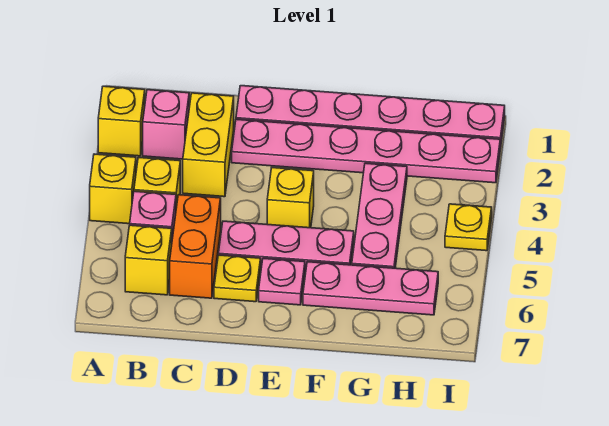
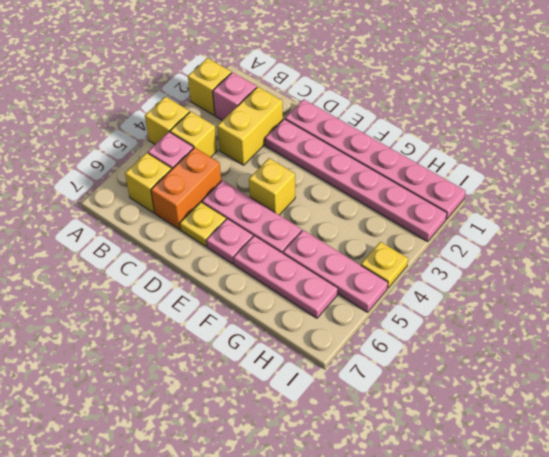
pink plate G3:G5 level 1 -> pink plate G5:I5 level 1

